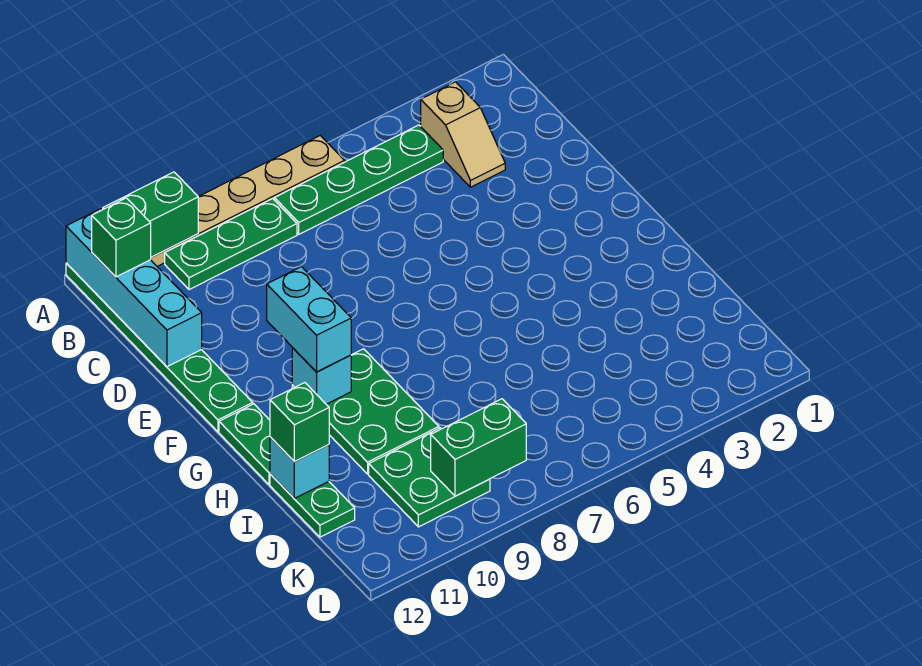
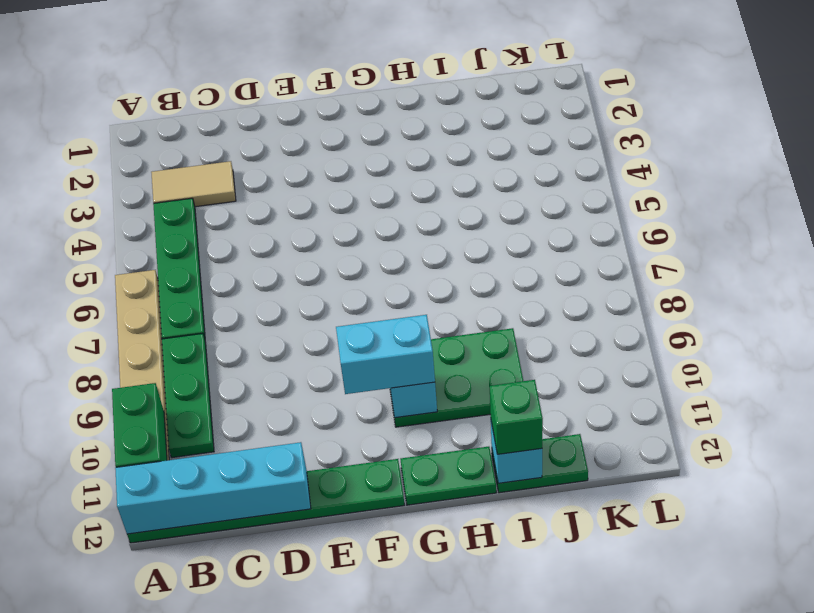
tan slope B3:C3 level 1 top B -> tan tile B3:C3 level 1
green brick B12 level 3 -> none
green plate J9:K10 level 1 -> none
green brick K8:K9 level 2 -> none

